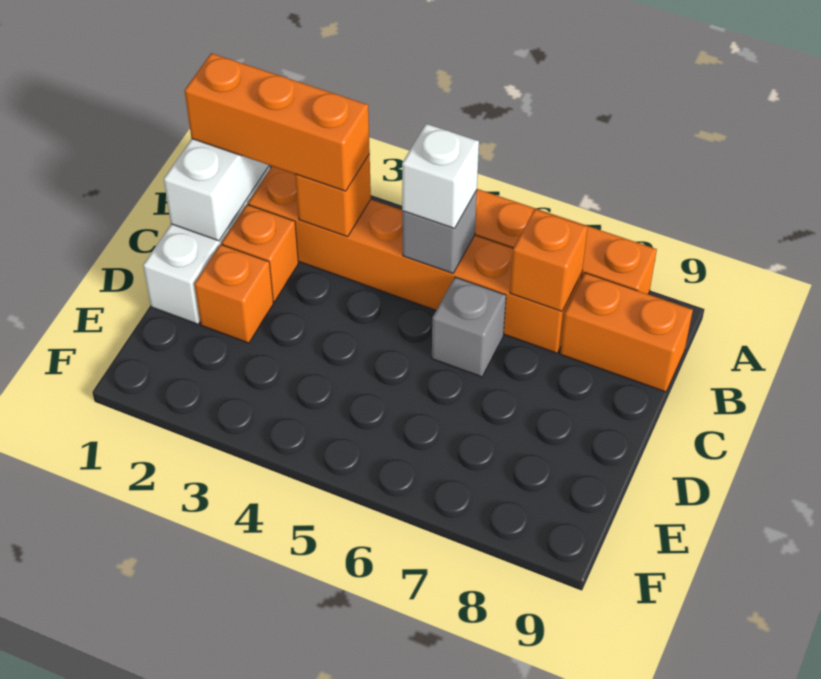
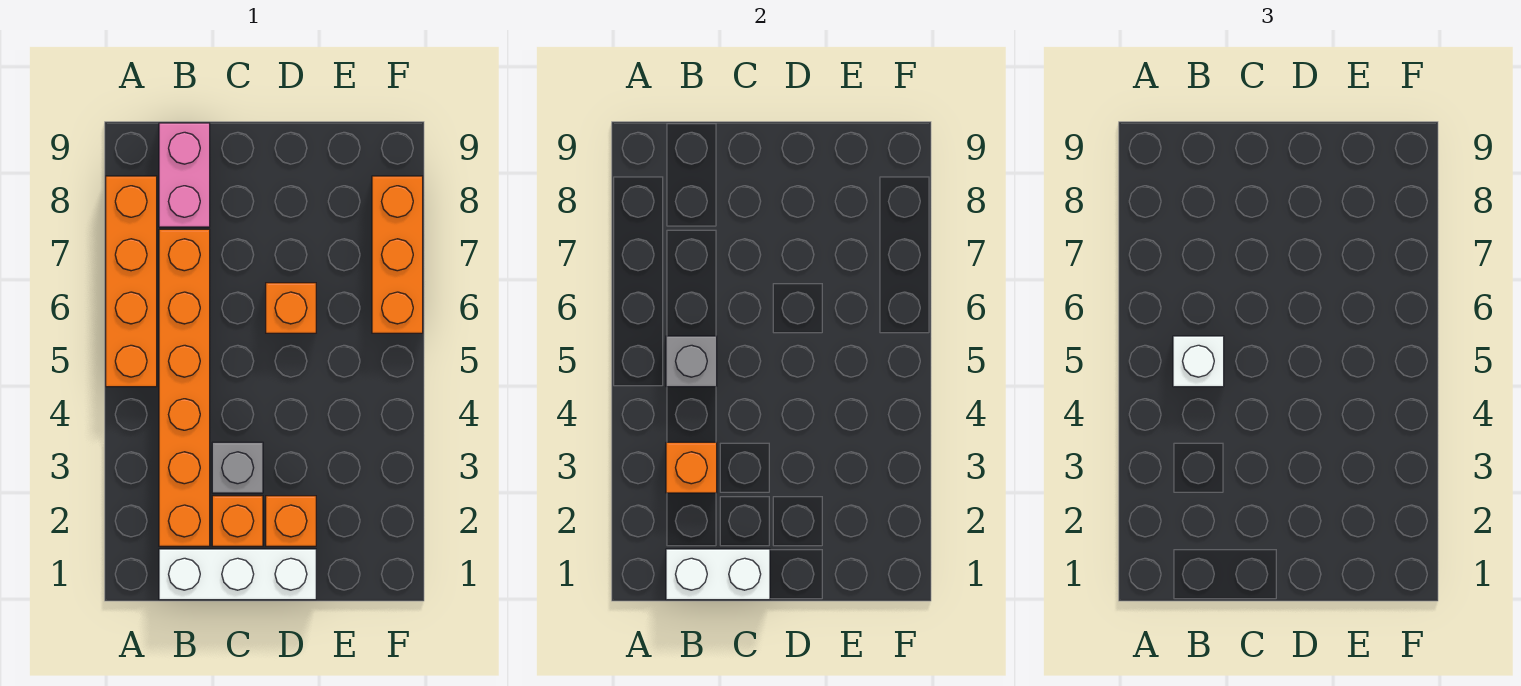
orange brick B1:B3 level 3 -> orange brick F6:F8 level 1
orange brick B7 level 2 -> orange brick D6 level 1
orange brick B8:B9 level 1 -> pink brick B8:B9 level 1
grey brick C6 level 1 -> grey brick C3 level 1

